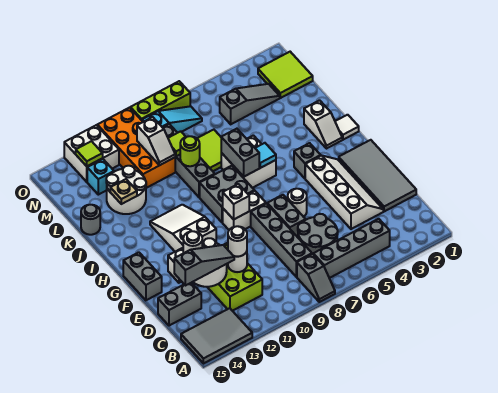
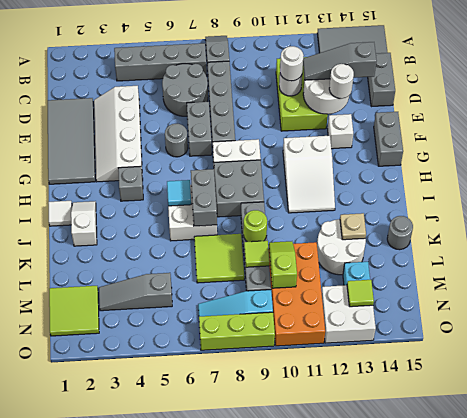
grey brick D14:D15 level 1 -> grey brick C15:D15 level 1
white round brick F6 level 1 -> grey round brick F6 level 1
white brick G9 level 2 -> none
white slope L10:M10 level 2 top M -> lime slope L10:M10 level 2 top M

